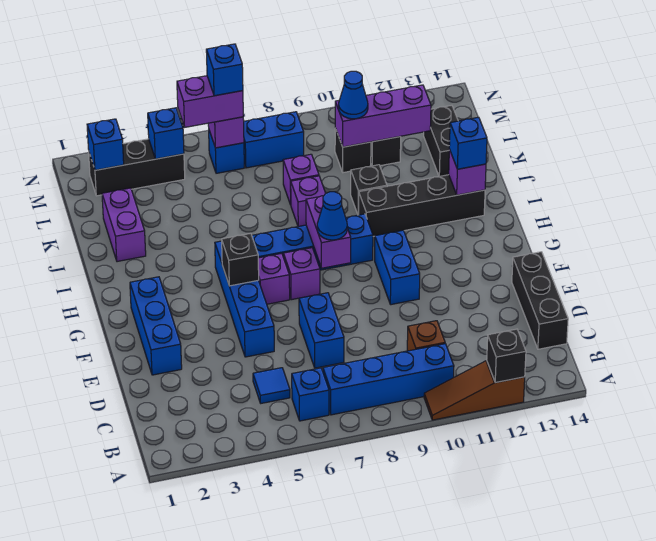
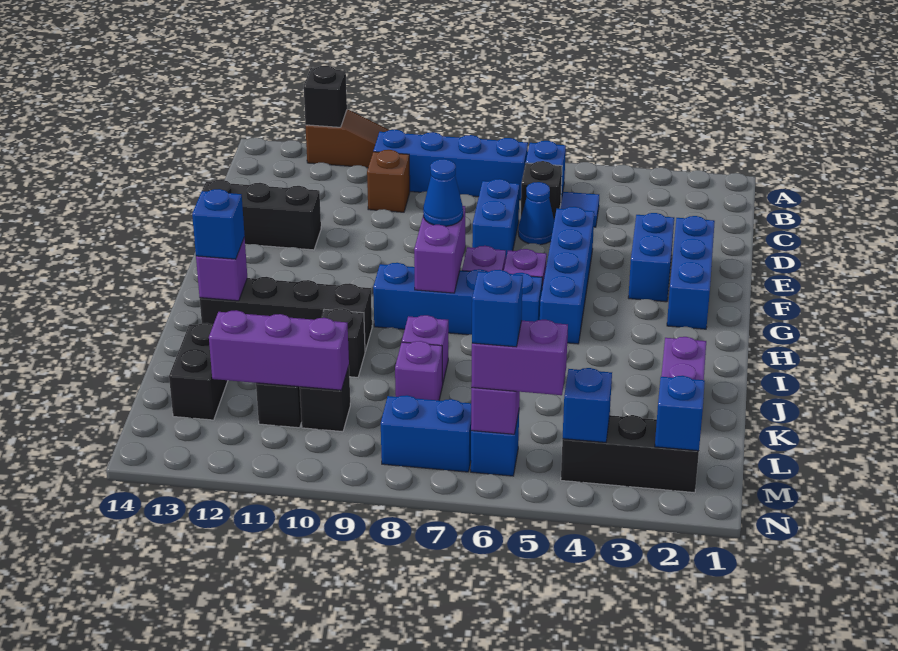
black brick C14:E14 level 1 -> black brick E12:E14 level 1
blue brick F10:G10 level 1 -> blue brick E3:F3 level 1
black brick G5 level 2 -> black brick C6 level 1
blue cone L10 level 3 -> blue cone D6 level 1

